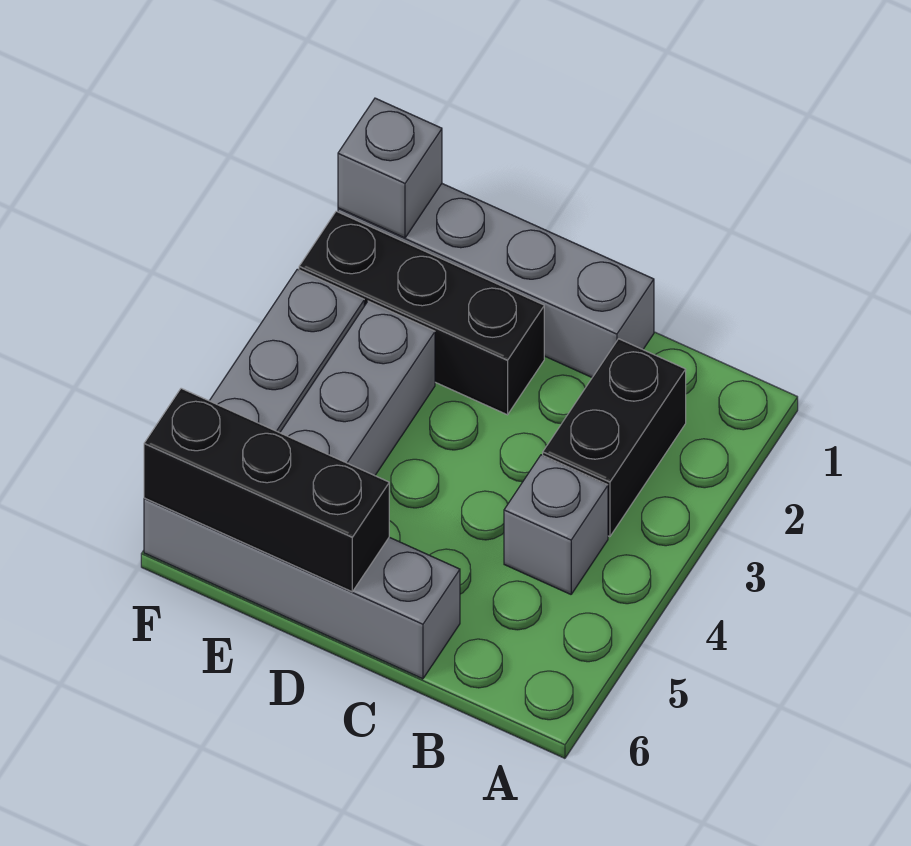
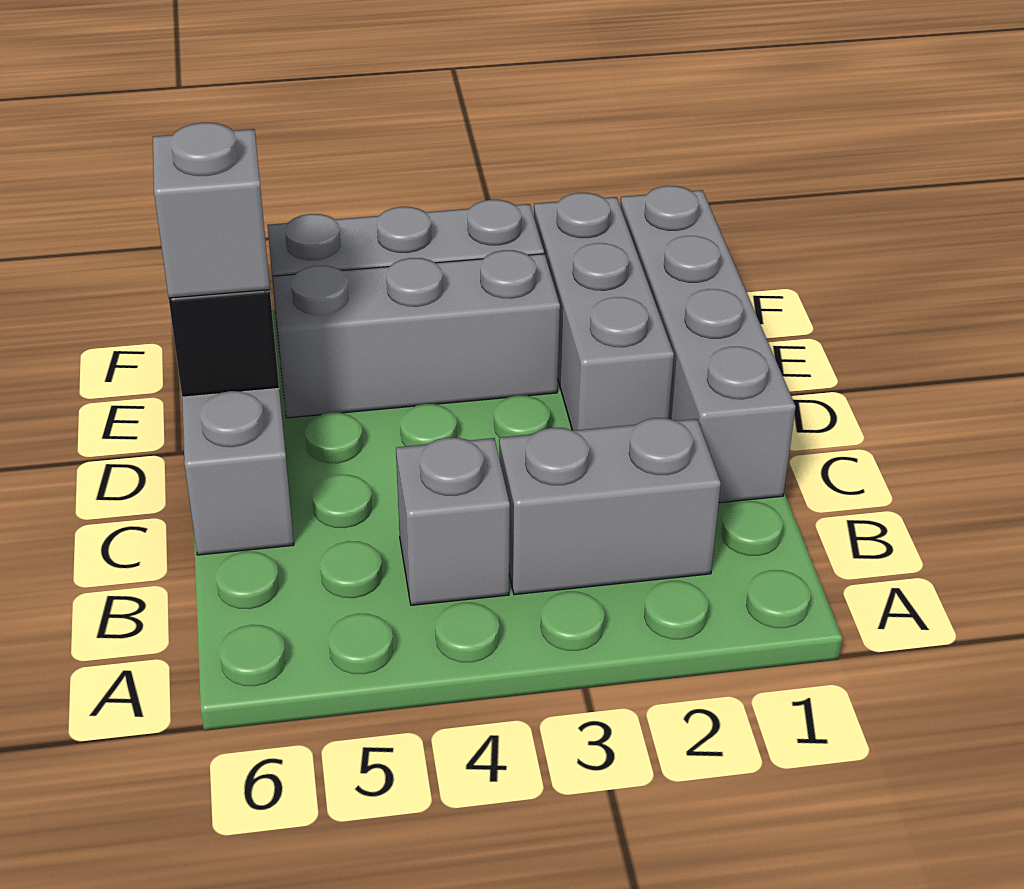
black brick B2:B3 level 1 -> grey brick B2:B3 level 1
black brick D2:F2 level 1 -> grey brick D2:F2 level 1
grey brick F1 level 2 -> grey brick D6 level 3

